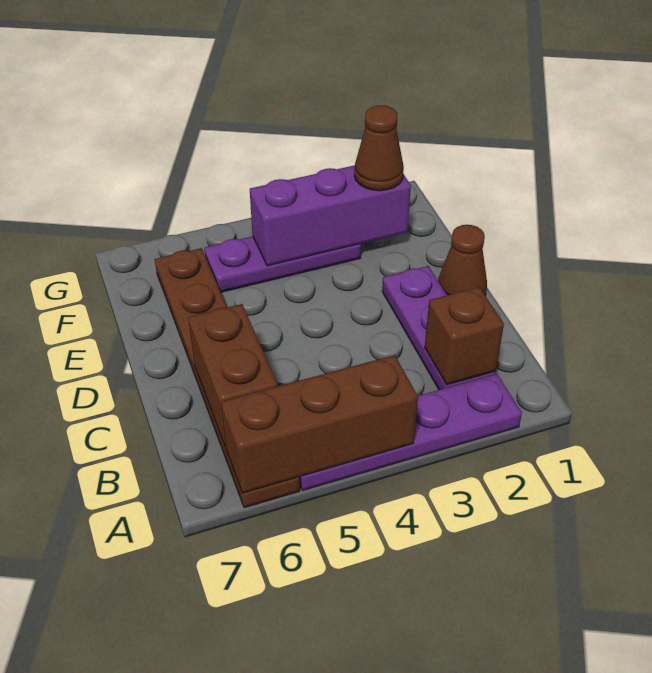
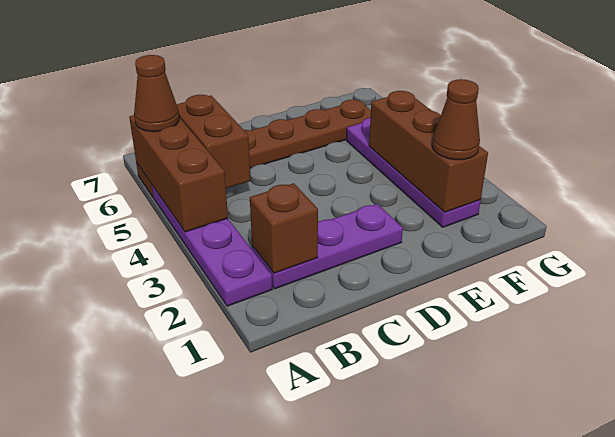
brown brick B6:C6 level 2 -> brown brick B5:B6 level 2
brown cone D1 level 1 -> brown cone A6 level 3
purple brick F2:F4 level 2 -> brown brick F2:F4 level 2
purple plate F3:F5 level 1 -> purple plate F2:F5 level 1

